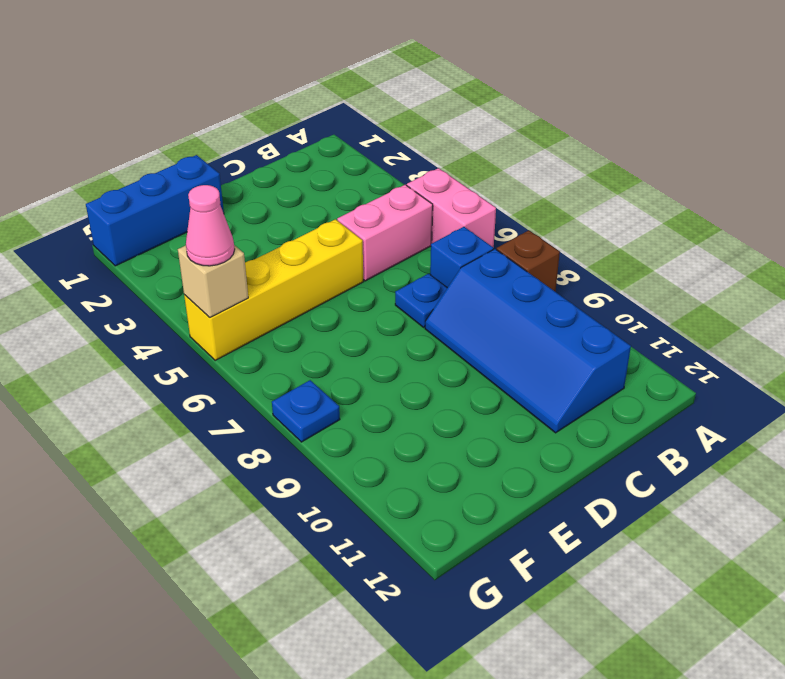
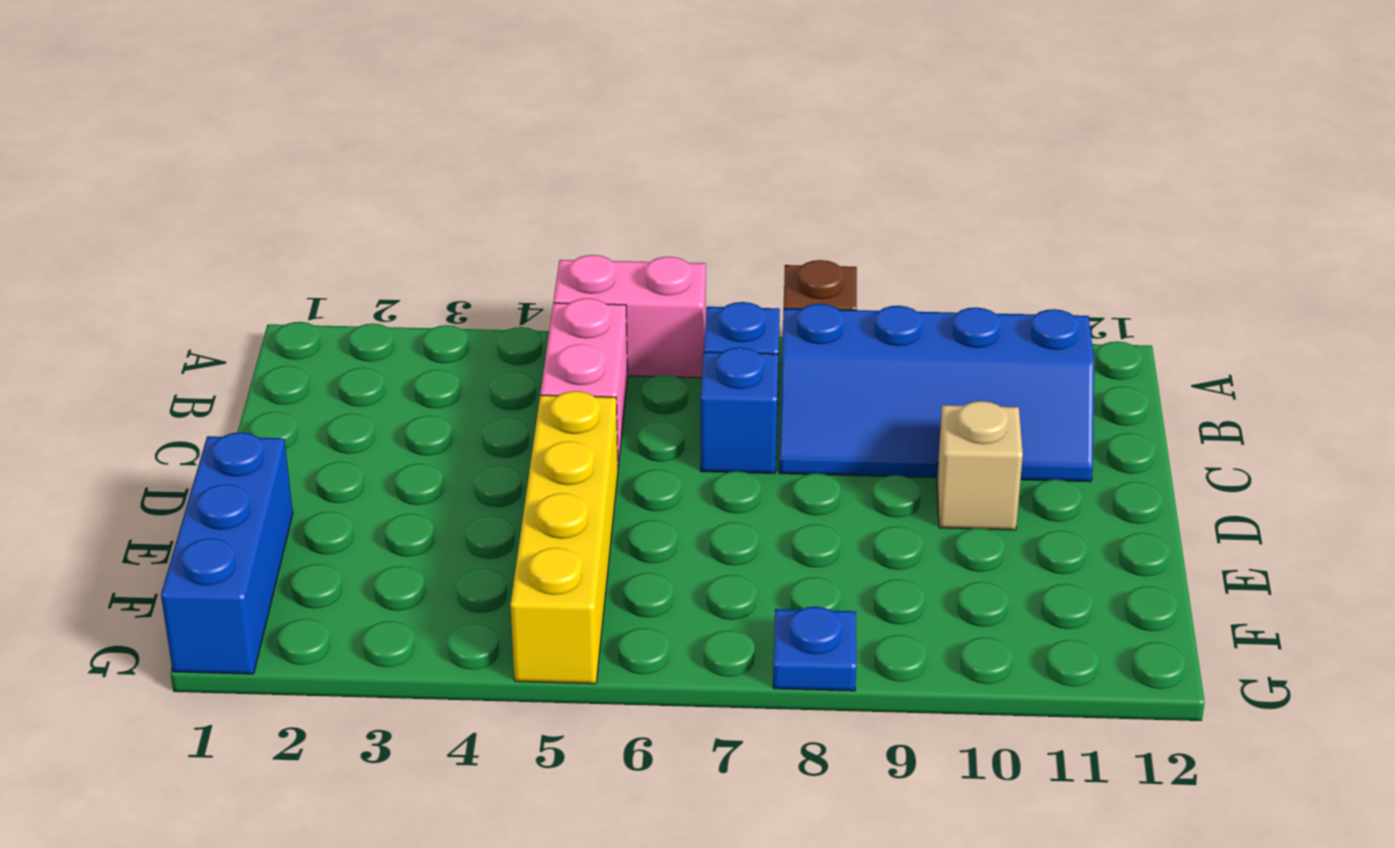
blue plate C7 level 1 -> blue brick C7 level 1
tan brick G5 level 2 -> tan brick D10 level 1
pink cone G5 level 3 -> none

